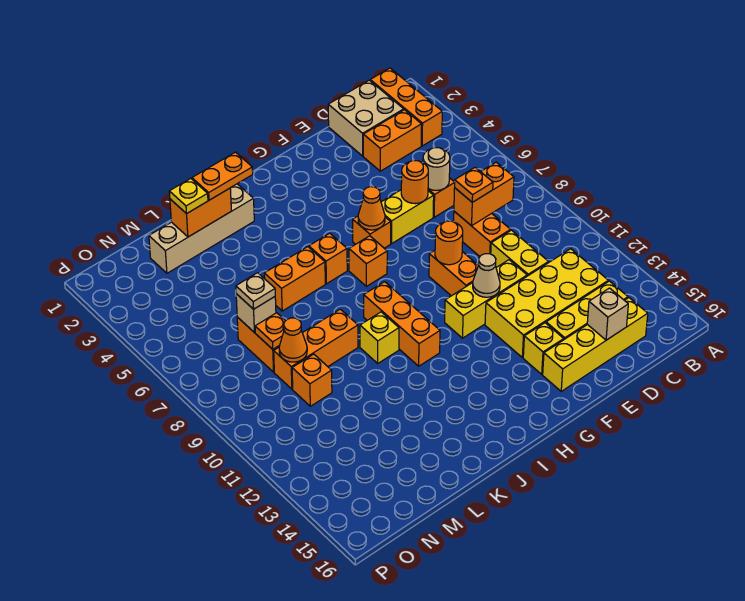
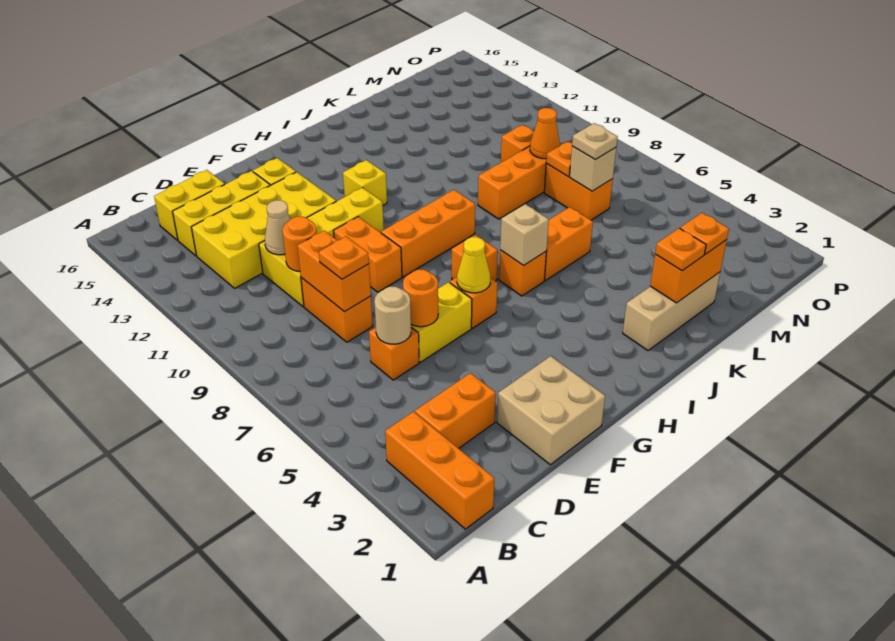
tan brick C1:D2 level 1 -> tan brick E1:F2 level 1
orange brick C8:D8 level 2 -> orange brick D8:D9 level 2
yellow brick C15:F15 level 1 -> yellow brick C15:D15 level 1
tan brick D15 level 2 -> tan brick I6 level 2
orange round brick F9 level 2 -> orange round brick D10 level 2
tan cone F11 level 2 -> tan cone D11 level 2
orange cone G6 level 2 -> yellow cone G6 level 2
orange brick I9:I11 level 1 -> orange brick G9:I9 level 1
tan brick J2:M2 level 1 -> tan brick J2:L2 level 1
orange plate J2:K2 level 3 -> orange plate K2 level 3
yellow brick J10 level 1 -> yellow brick H12 level 1
yellow plate L2 level 3 -> orange plate L2 level 3

